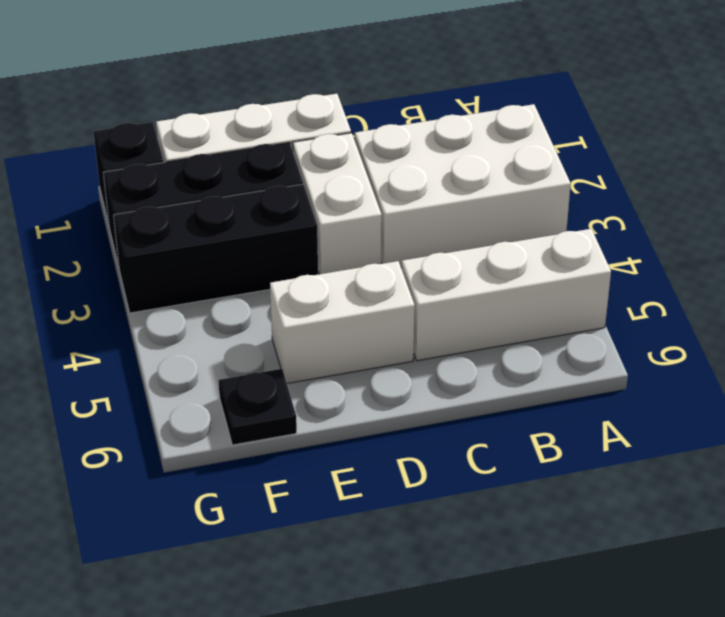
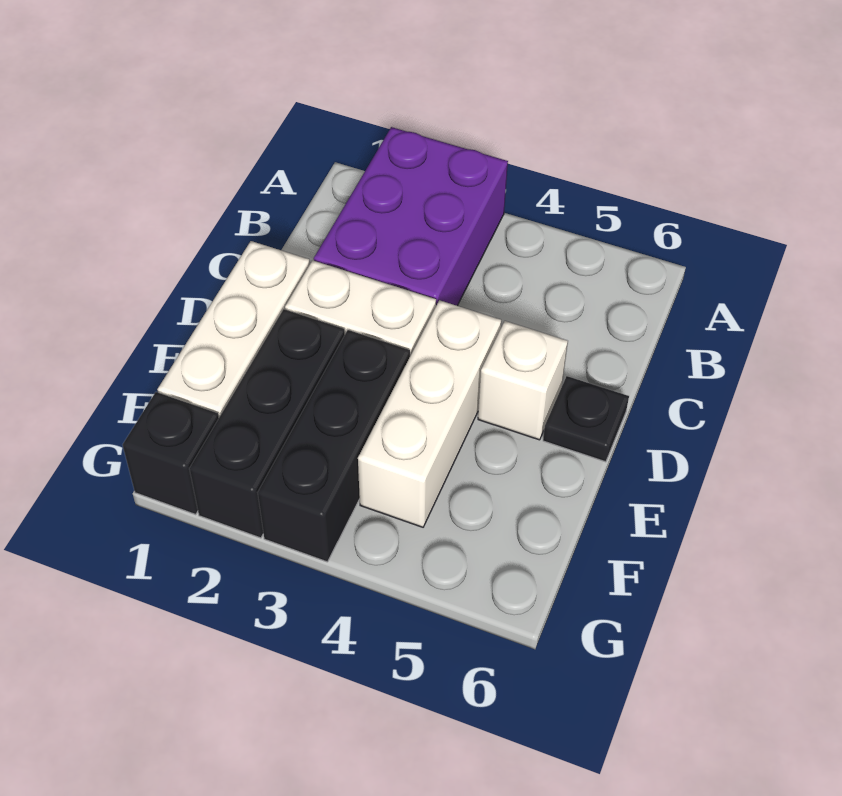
white brick A2:C3 level 1 -> purple brick A2:C3 level 1
white brick A5:C5 level 1 -> white brick D4:F4 level 1
white brick D5:E5 level 1 -> white brick D5 level 1
black plate F6 level 1 -> black plate D6 level 1

